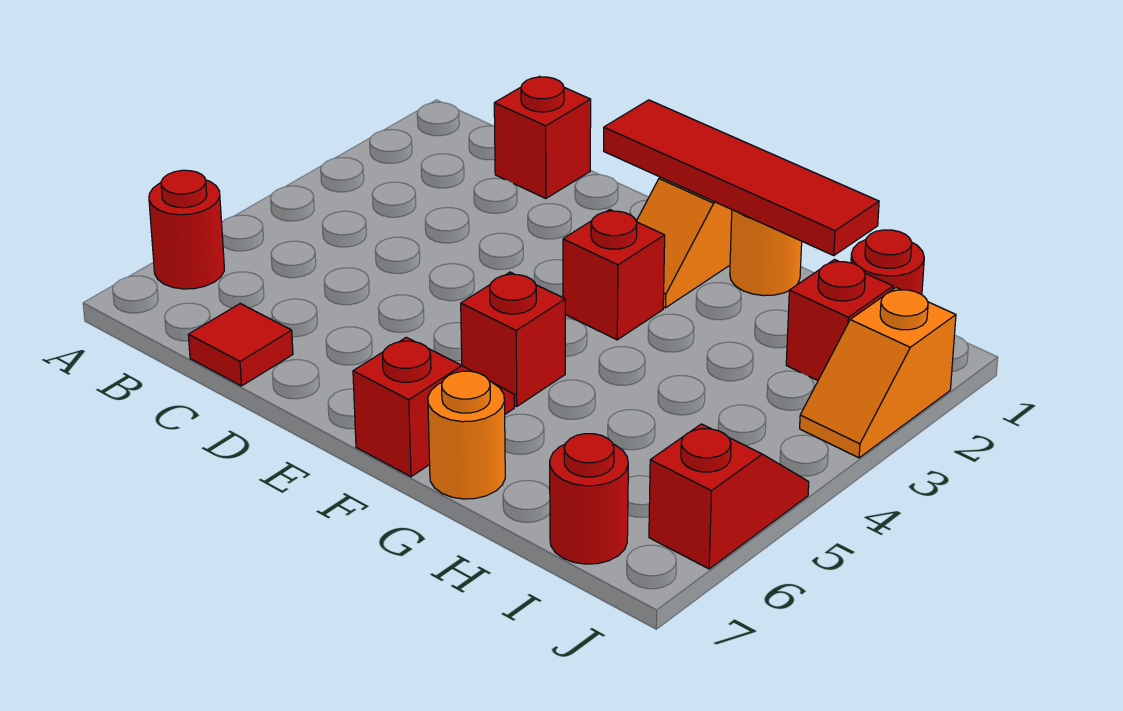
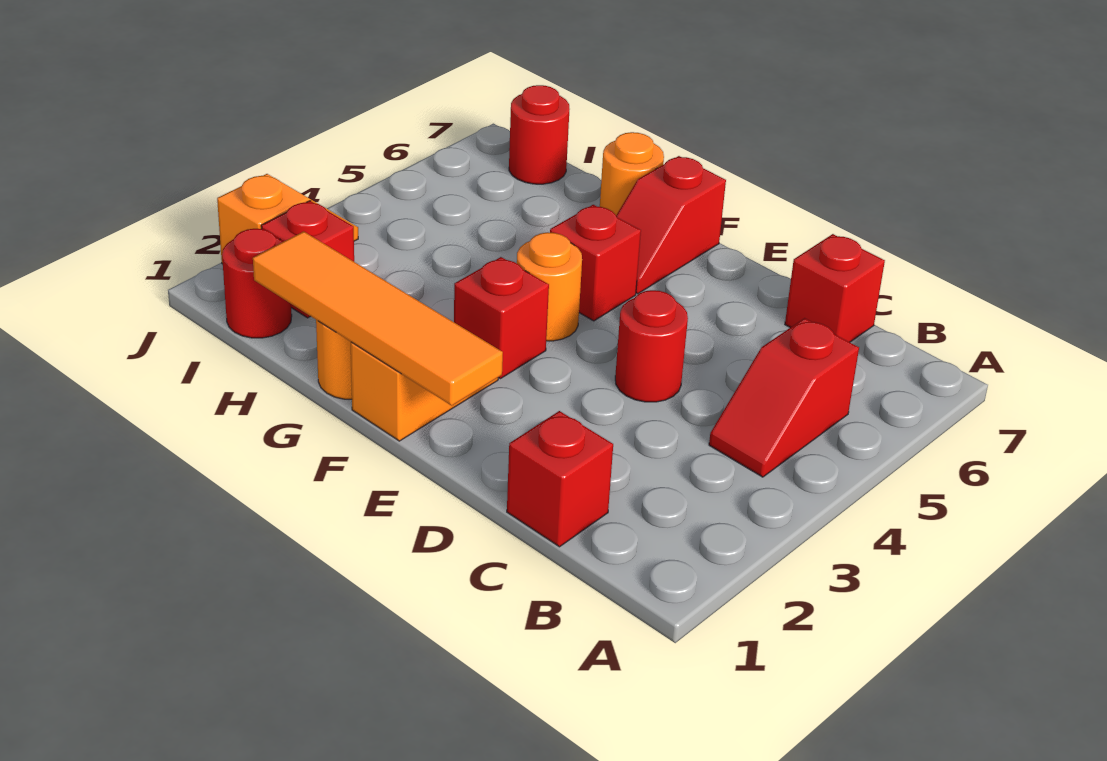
red round brick A6 level 1 -> red round brick D4 level 1
red tile C7 level 1 -> red brick C7 level 1
red tile E1:H1 level 2 -> orange tile E1:H1 level 2
none -> orange round brick F4 level 1
red slope J5:J6 level 1 top 6 -> red slope B4:B5 level 1 top 5

